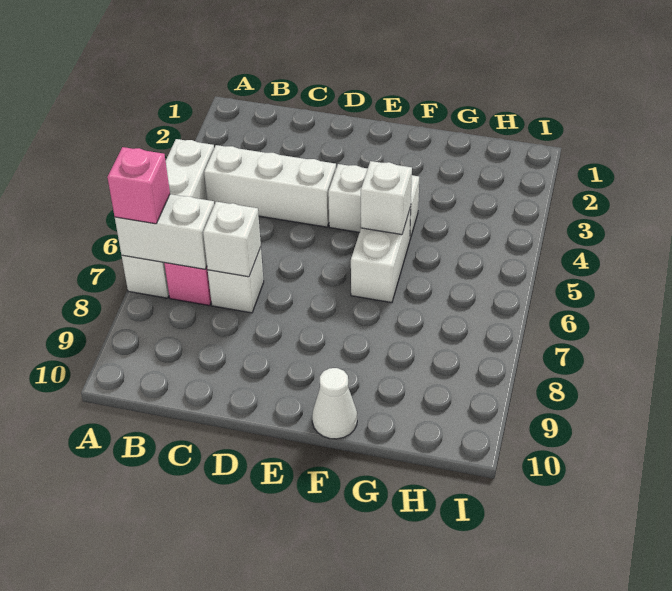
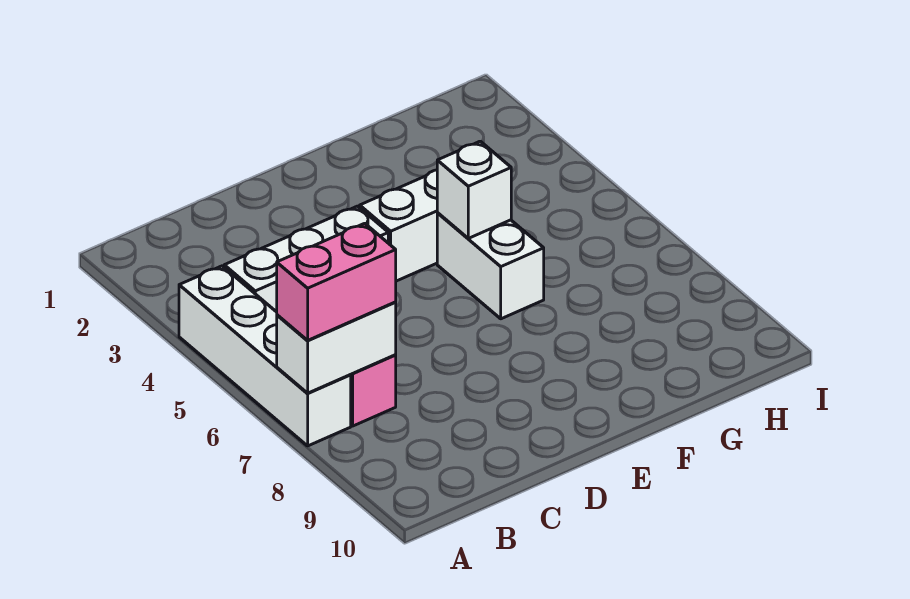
pink brick A7 level 3 -> pink brick A7:B7 level 3
white brick C7 level 1 -> none
white brick C7 level 2 -> none
white cone F10 level 1 -> none

